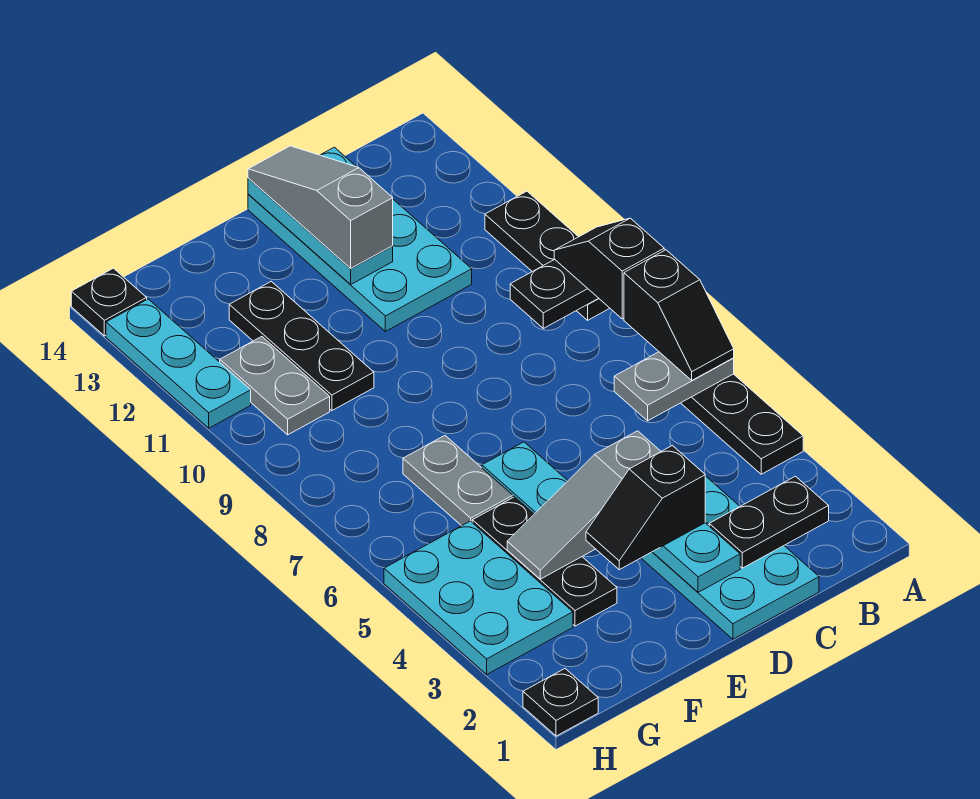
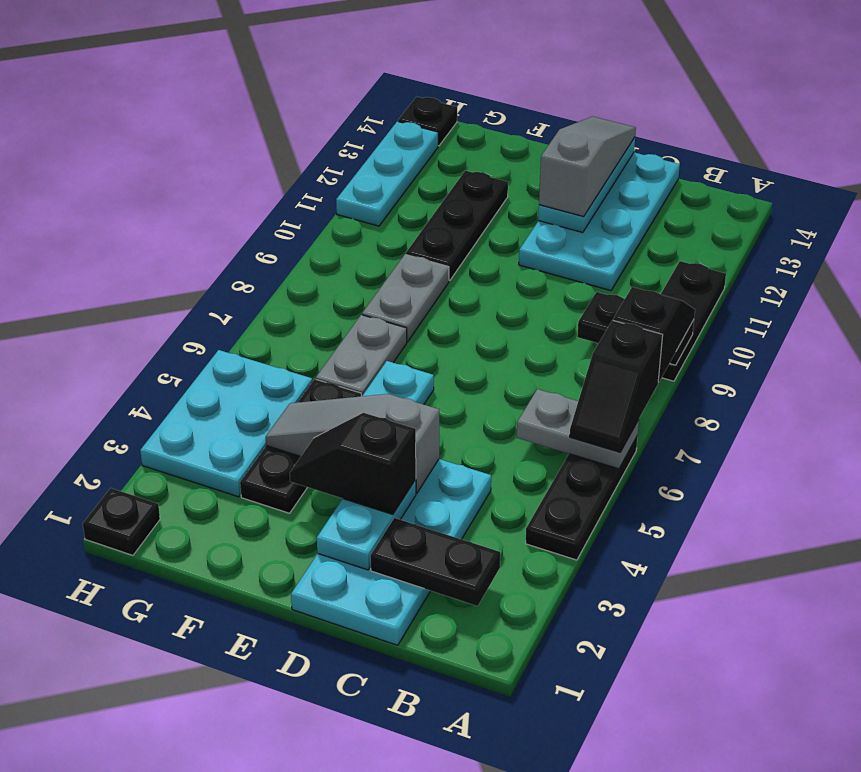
grey plate G10:G11 level 1 -> grey plate F8:F9 level 1

